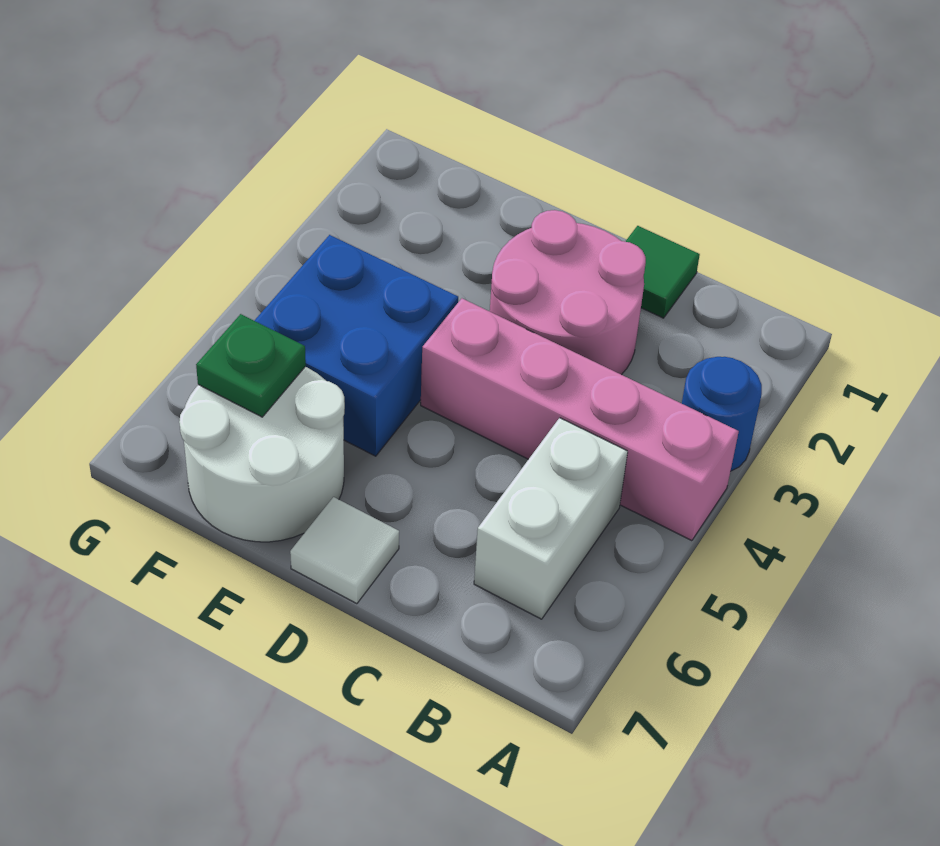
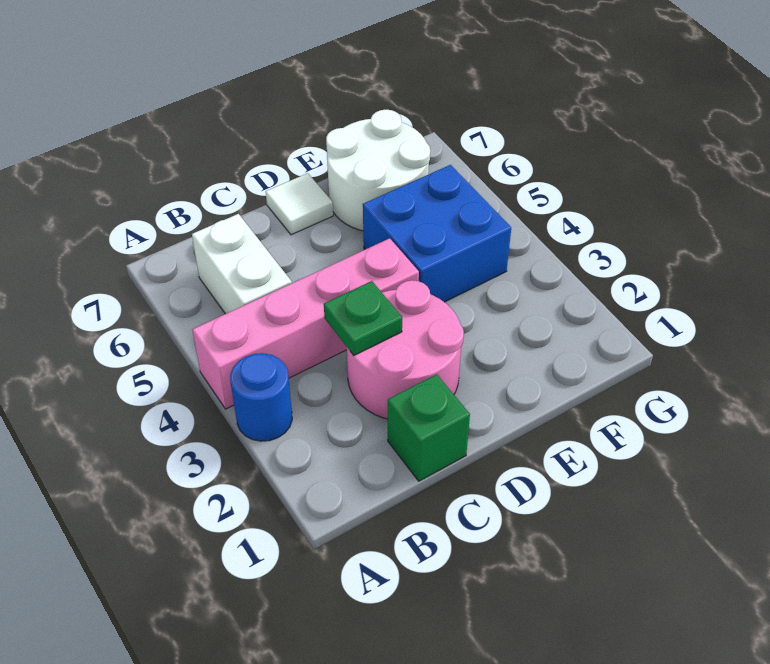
green tile C1 level 1 -> green brick C1 level 1
green plate F6 level 2 -> green plate C3 level 2

